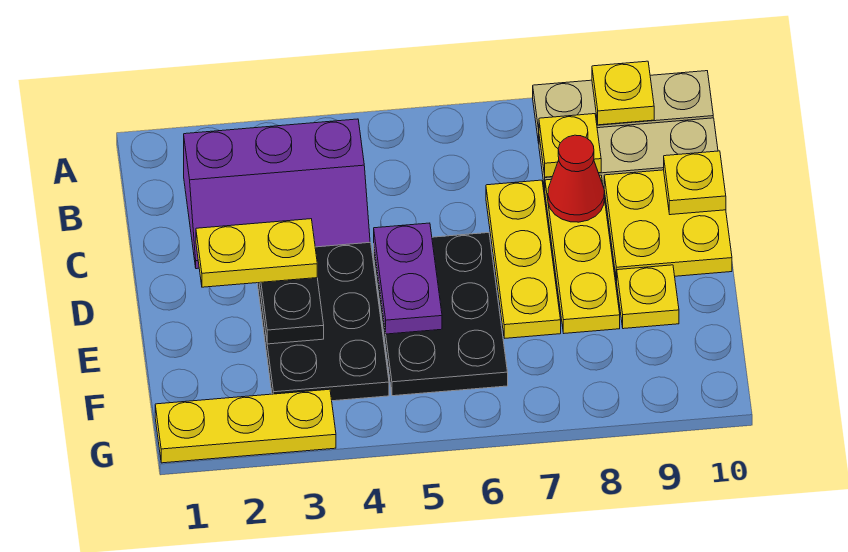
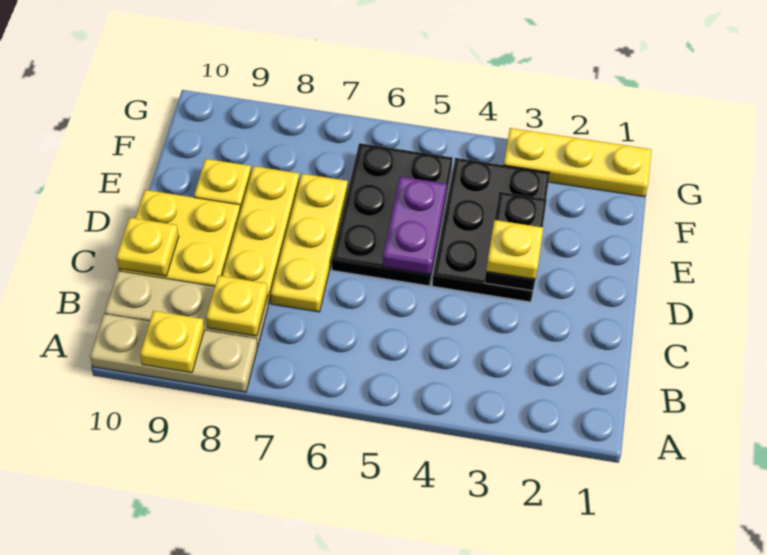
purple slope B2:C4 level 1 top B -> none
red cone C8 level 2 -> none
yellow plate D2:D3 level 3 -> yellow plate D3 level 3

